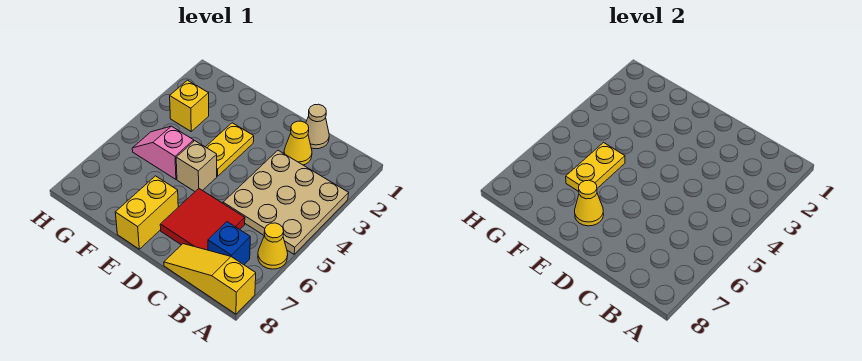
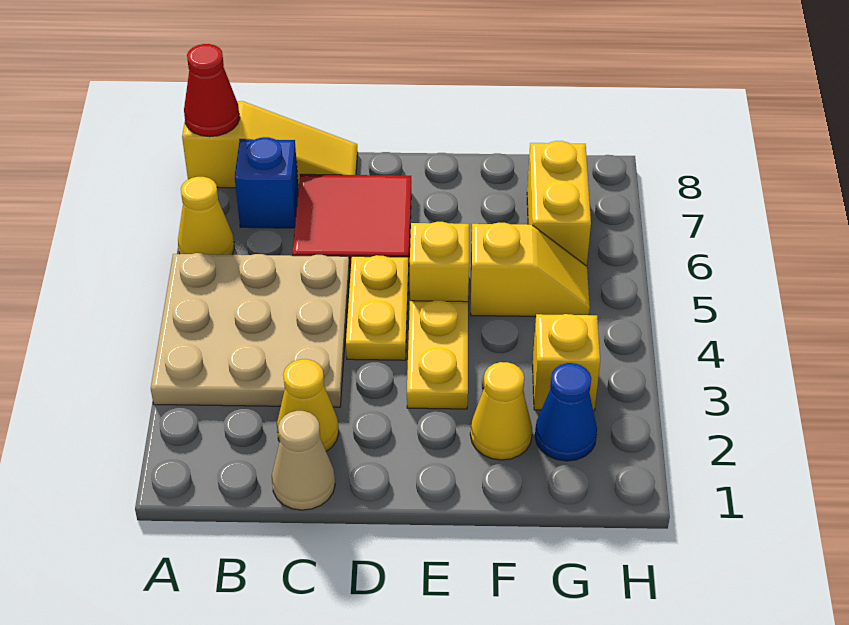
none -> red cone A8 level 2
tan brick E5 level 1 -> yellow brick E5 level 1
yellow brick E7:E8 level 1 -> yellow brick G6:G7 level 1
yellow cone E7 level 2 -> yellow cone F2 level 1
pink slope F5:G5 level 1 top F -> yellow slope F5:G5 level 1 top F
yellow plate F5:F6 level 2 -> yellow plate D4:D5 level 1
none -> blue cone G2 level 1

